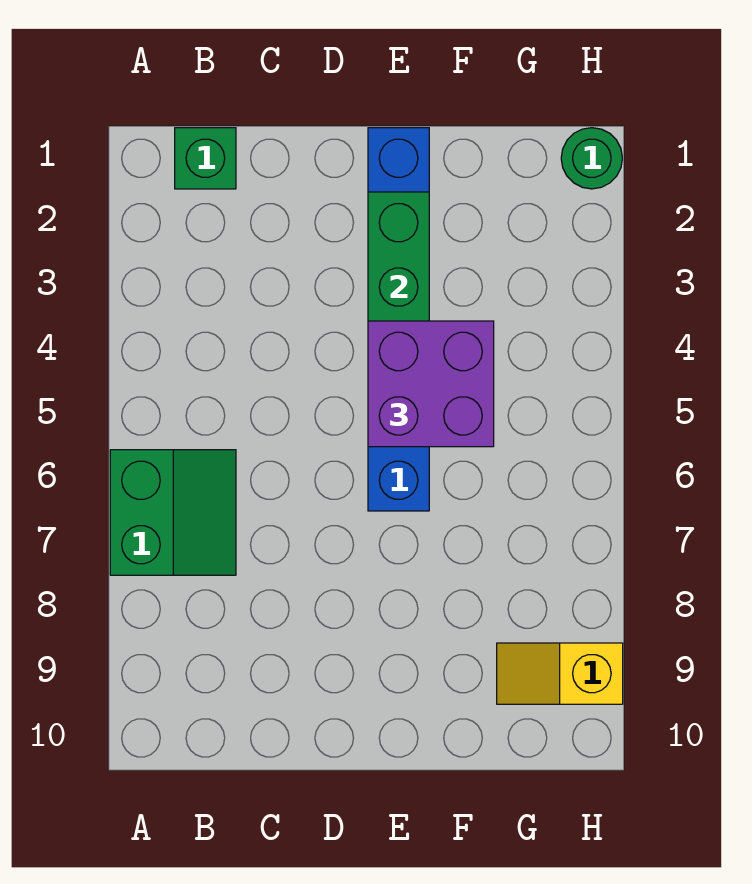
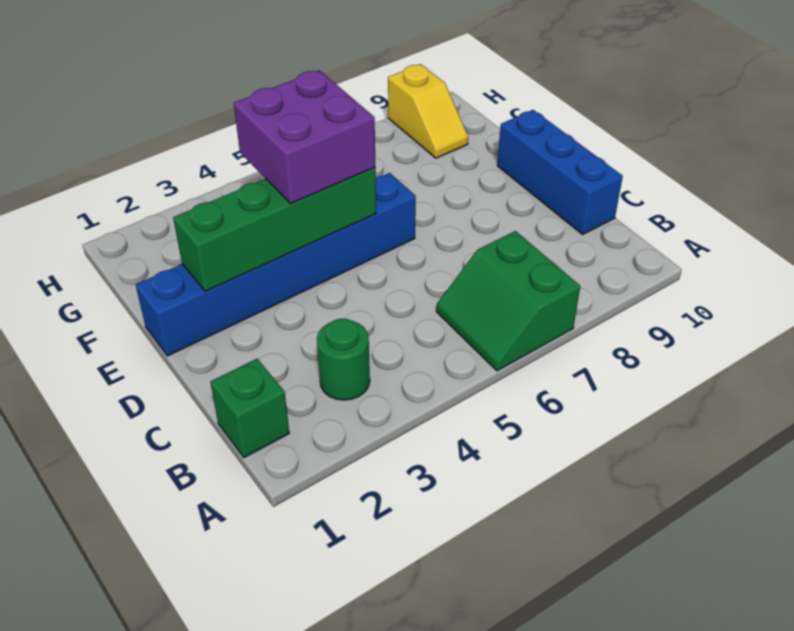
green slope A6:B7 level 1 top A -> green slope A6:B7 level 1 top 7
none -> blue brick C10:E10 level 1
green round brick H1 level 1 -> green round brick B3 level 1

